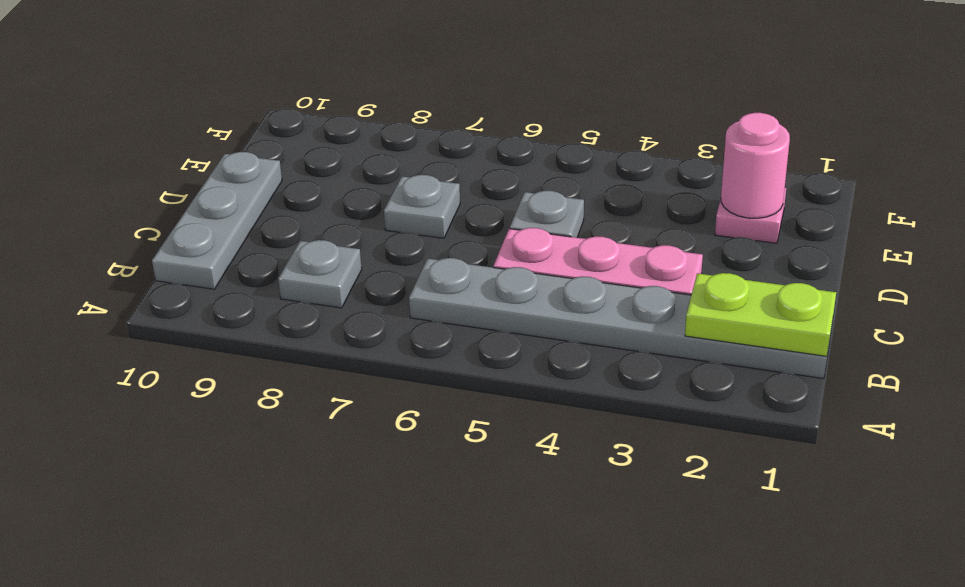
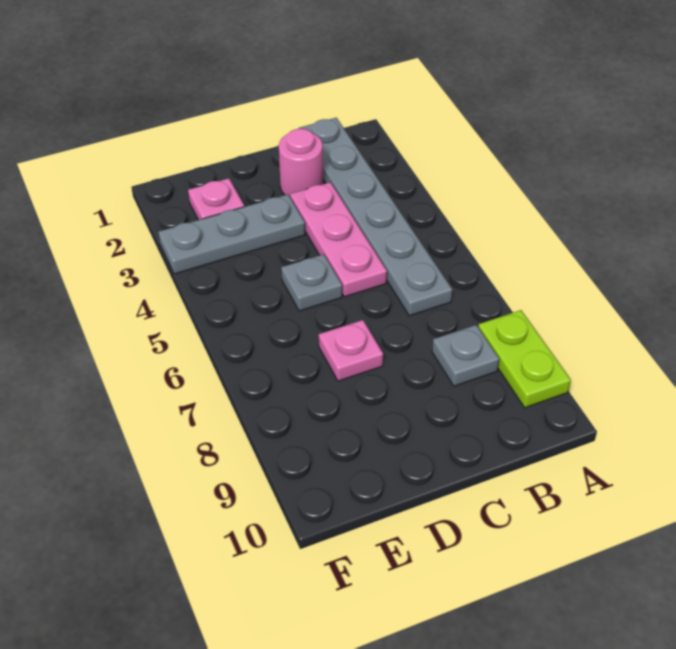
lime plate B1:B2 level 2 -> lime plate A8:A9 level 1
grey plate B10:D10 level 1 -> grey plate D3:F3 level 1
grey plate D7 level 1 -> pink plate D7 level 1
pink round brick E2 level 2 -> pink round brick C2 level 1

